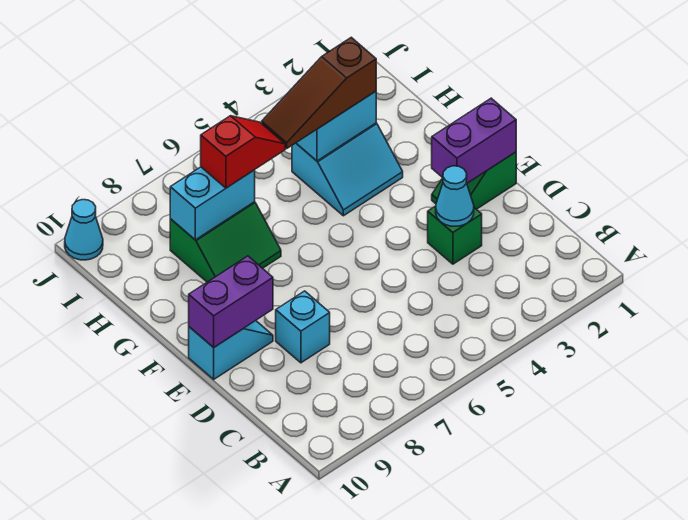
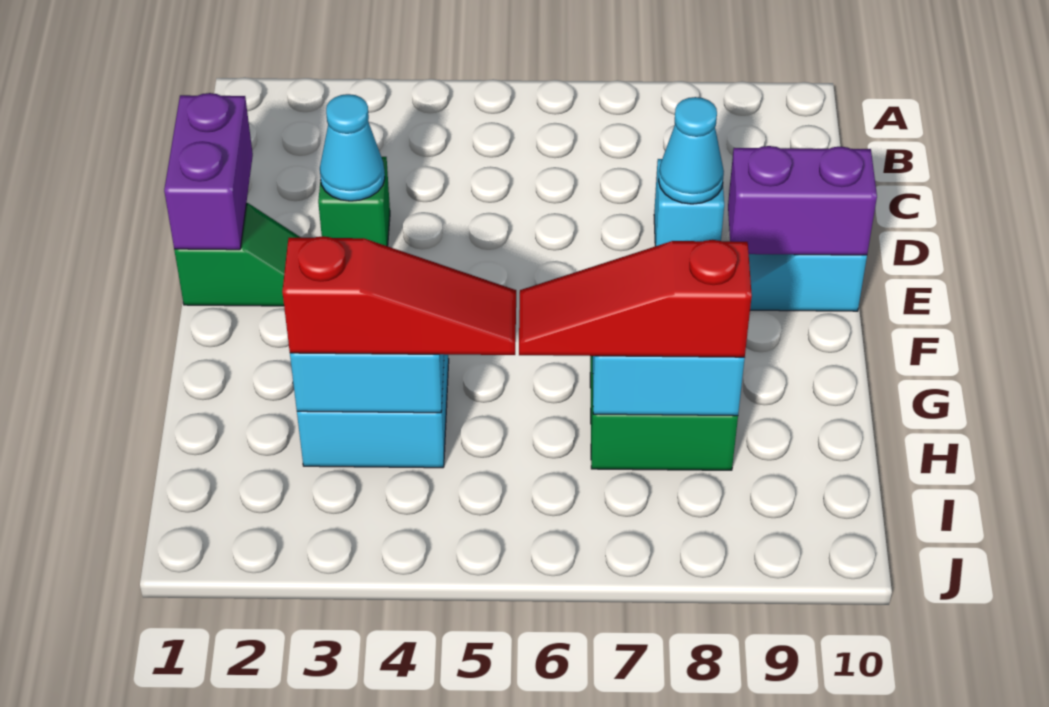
purple brick E1:E2 level 2 -> purple brick D1:E1 level 2
brown slope H3:H5 level 3 top 3 -> red slope H3:H5 level 3 top 3
red slope H6:H7 level 3 top 7 -> red slope H6:H8 level 3 top 8
cyan cone J10 level 1 -> cyan cone D8 level 2

